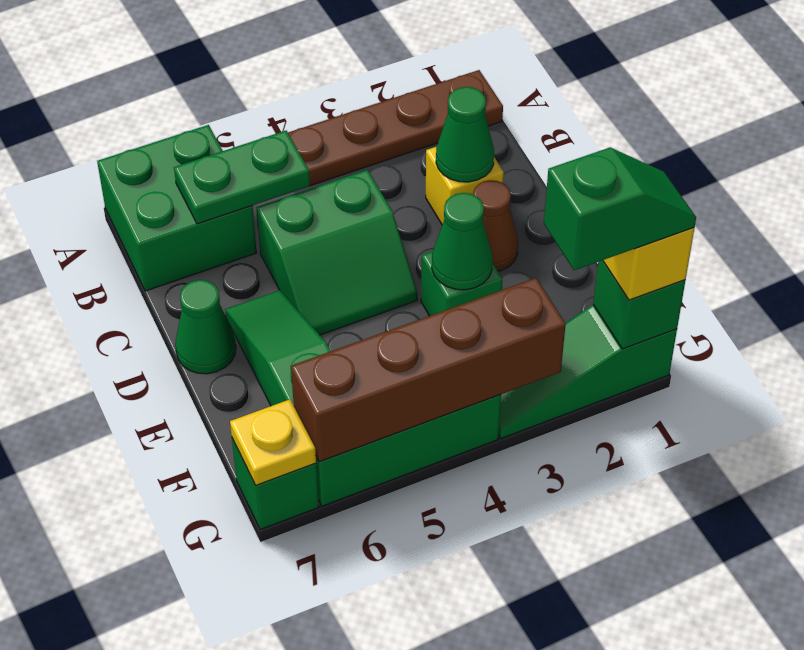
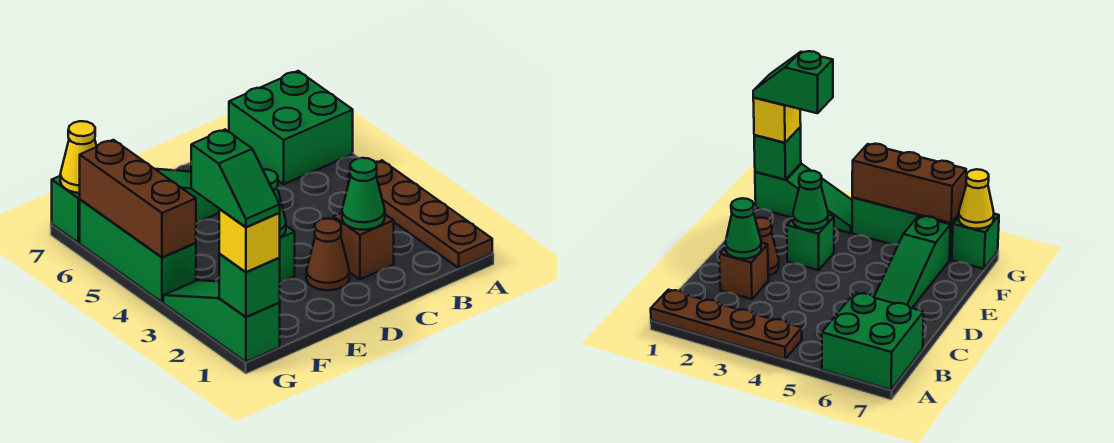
green plate B5:B6 level 2 -> none
yellow brick C2 level 1 -> brown brick C2 level 1
green slope C4:D5 level 1 top C -> none
green cone D7 level 1 -> none
brown brick G3:G6 level 2 -> brown brick G4:G6 level 2
yellow plate G7 level 2 -> yellow cone G7 level 2

